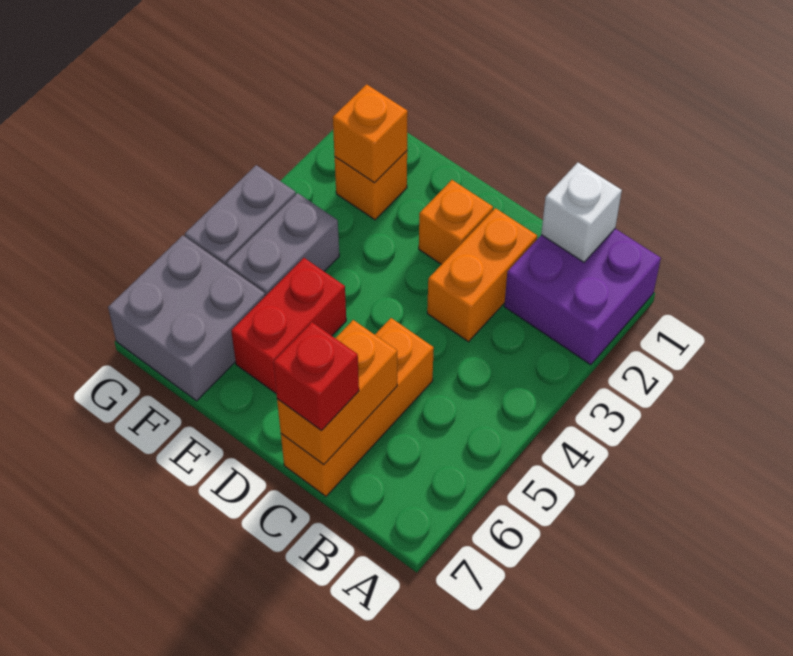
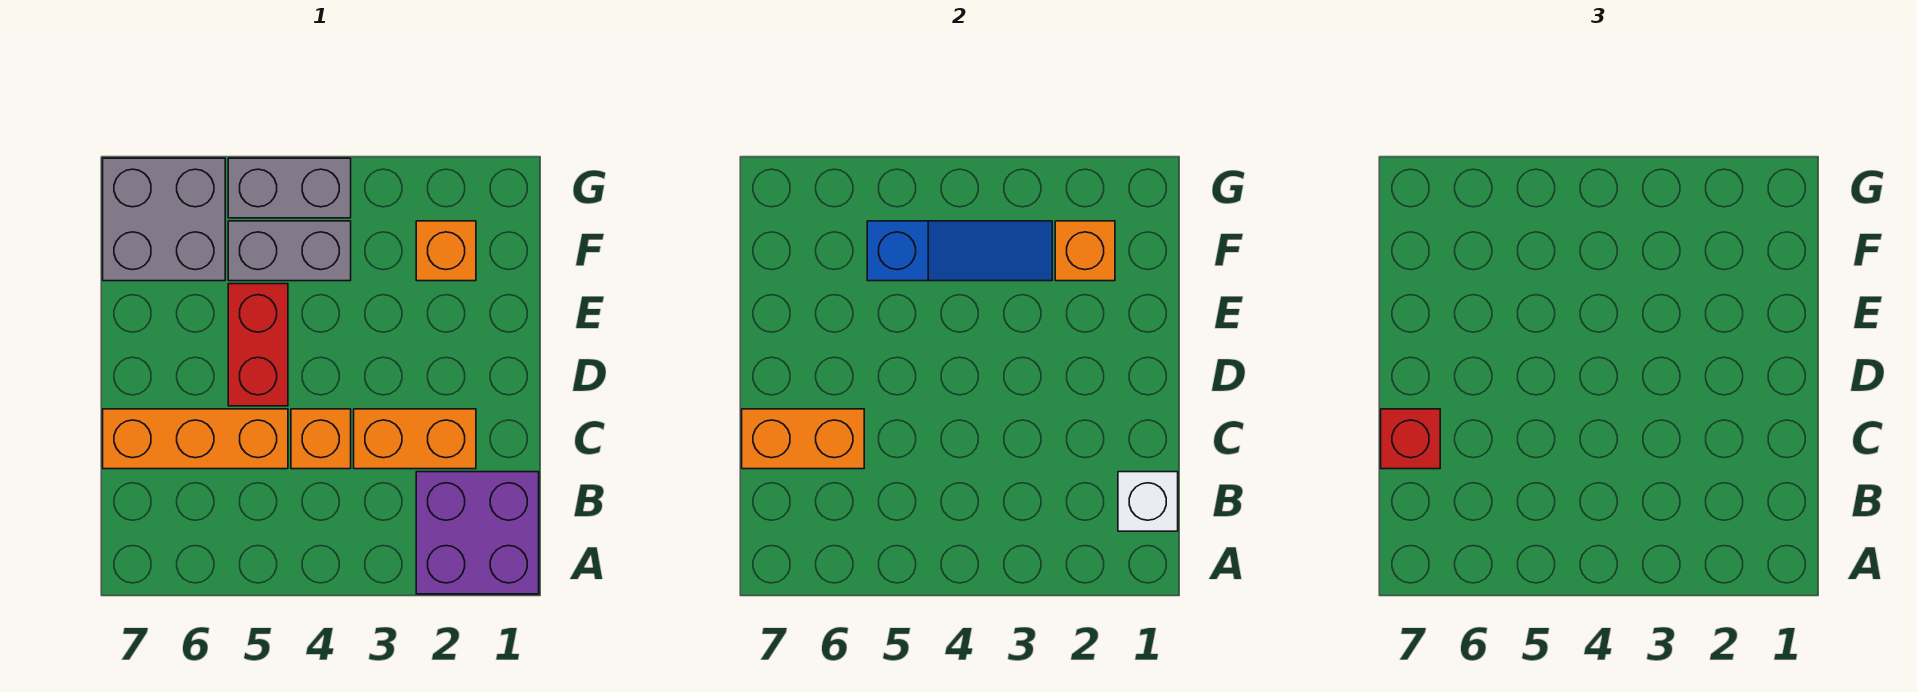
orange brick D2 level 1 -> orange brick C4 level 1
red brick E5:E6 level 1 -> red brick D5:E5 level 1
none -> blue slope F3:F5 level 2 top 5

